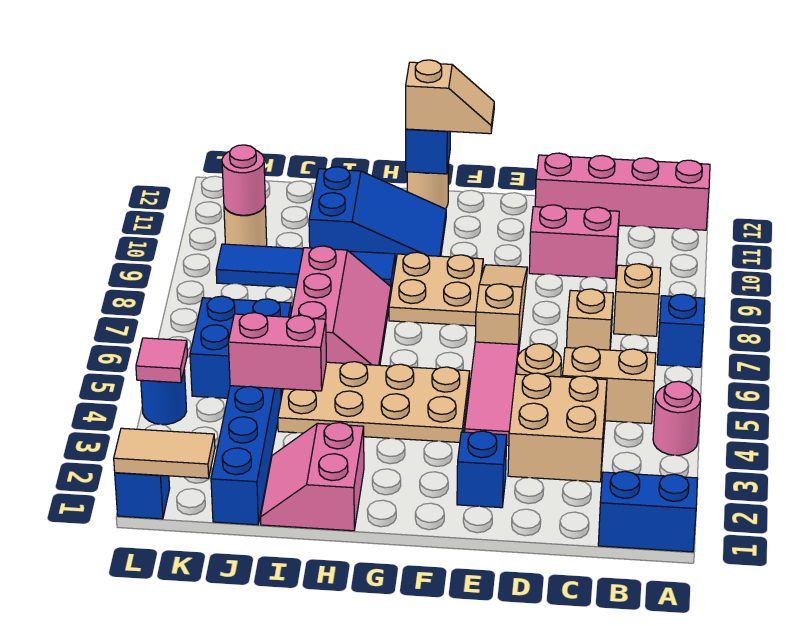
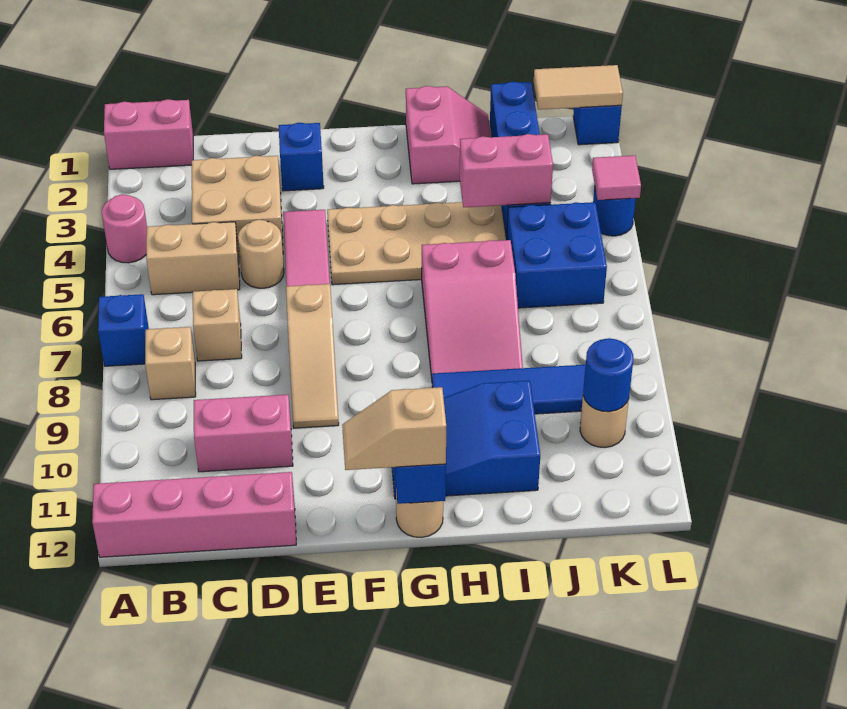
blue brick A1:B1 level 1 -> pink brick A1:B1 level 1
tan plate F8:G9 level 1 -> none
pink slope H6:I8 level 1 top I -> pink slope H6:I8 level 1 top 6
pink round brick K10 level 2 -> blue round brick K10 level 2

